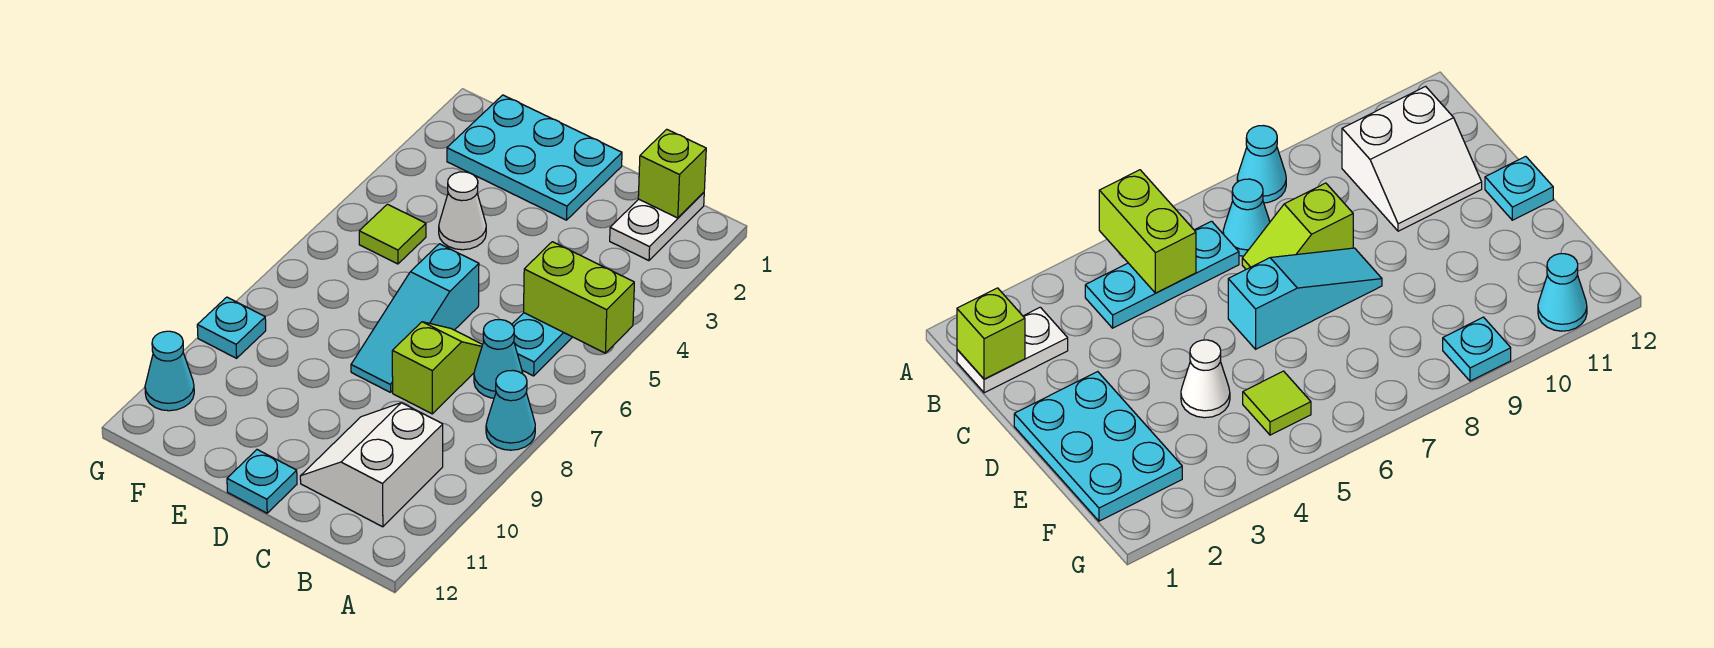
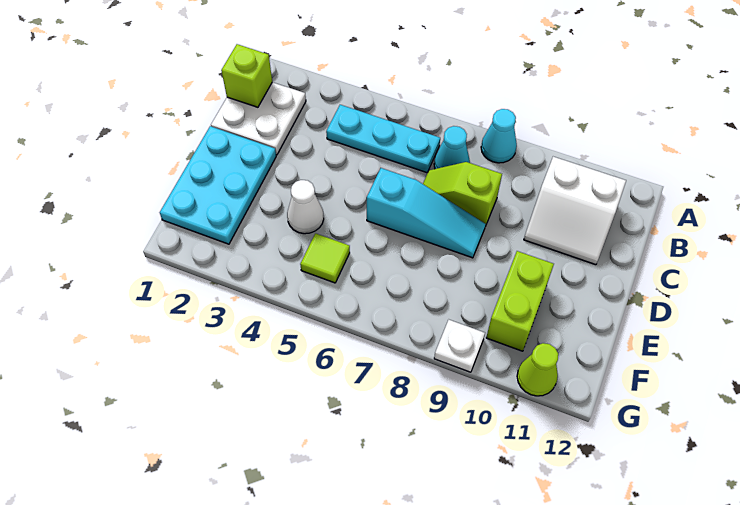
lime brick A5:B5 level 2 -> lime brick E10:F10 level 1
white plate B1:B2 level 1 -> white plate B1:C2 level 1
cyan plate D12 level 1 -> none
cyan plate G9 level 1 -> white plate G9 level 1
cyan cone G11 level 1 -> lime cone G11 level 1

